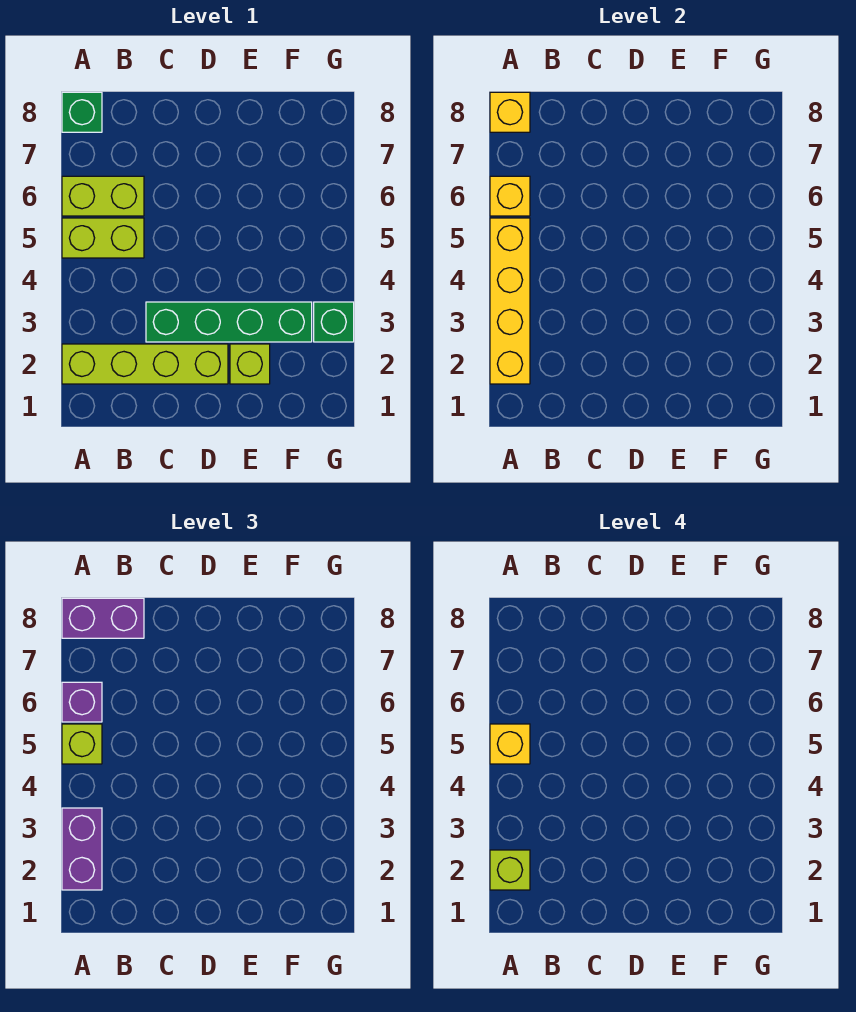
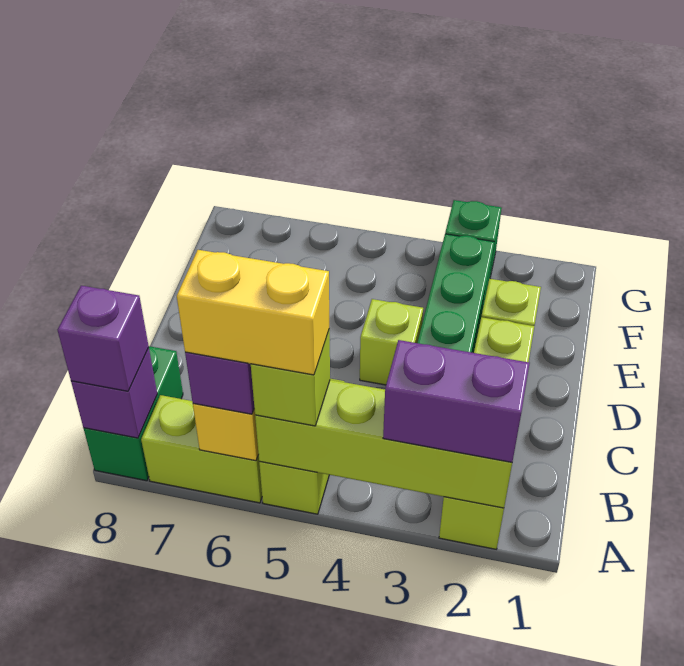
yellow brick A2:A5 level 2 -> lime brick A2:A5 level 2
lime brick A2 level 4 -> lime brick D4 level 1
yellow brick A5 level 4 -> yellow brick A5:A6 level 4
lime brick A6:B6 level 1 -> lime brick A6:A7 level 1
green brick A8 level 1 -> green brick A8:B8 level 1
yellow brick A8 level 2 -> purple brick A8 level 2
purple brick A8:B8 level 3 -> purple brick A8 level 3

